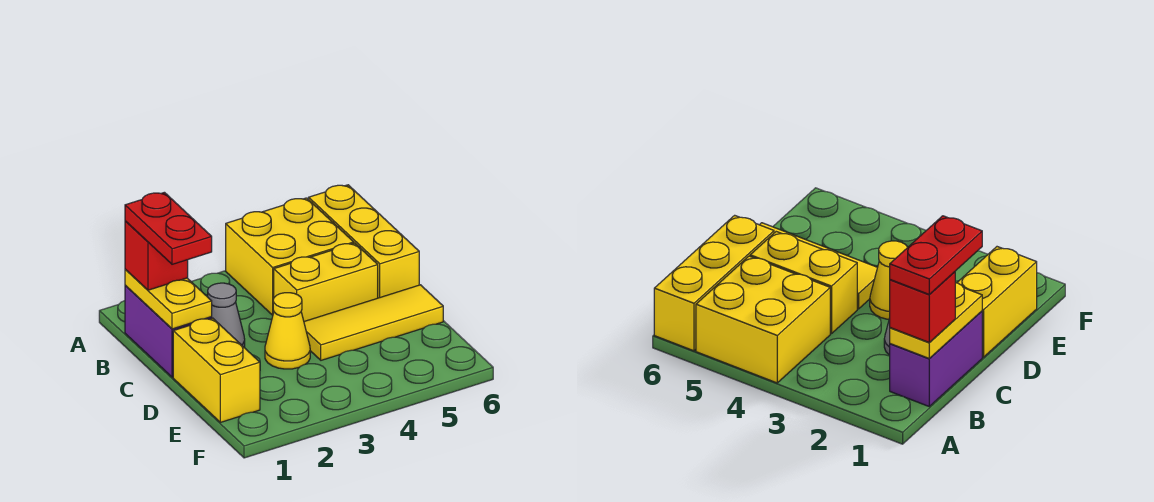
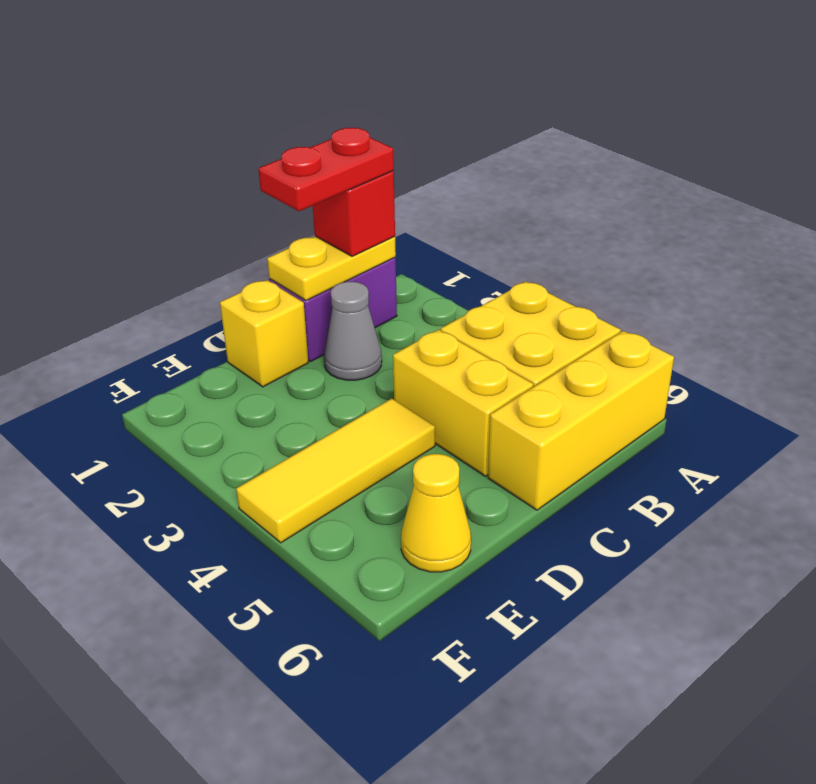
yellow brick D1:E1 level 1 -> yellow brick D1 level 1
yellow cone D3 level 1 -> yellow cone E6 level 1
yellow tile D4:D6 level 1 -> yellow tile D4:F4 level 1

